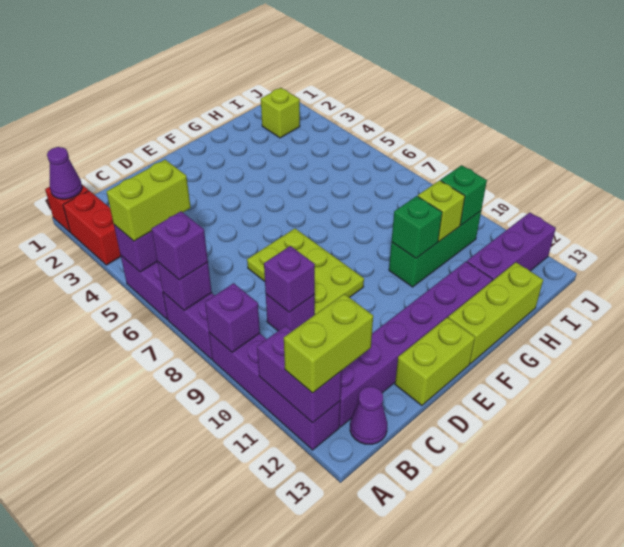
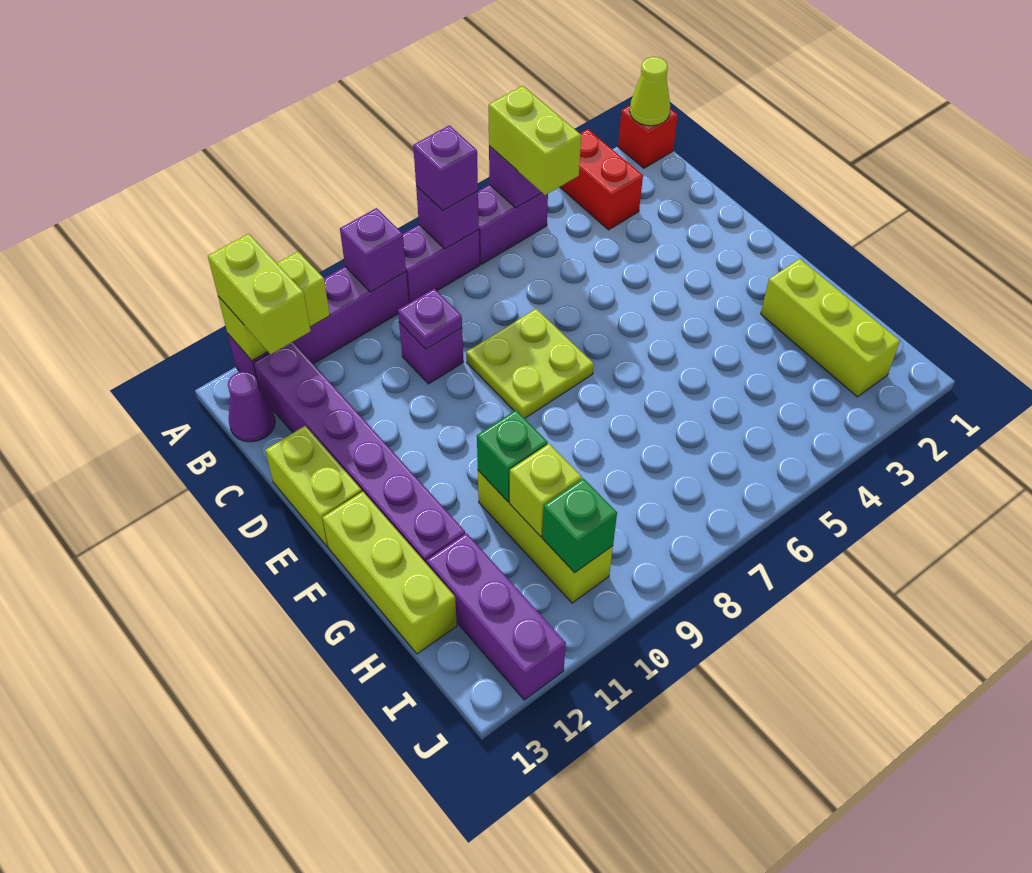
purple cone A1 level 2 -> lime cone A1 level 2
red brick A2:A3 level 1 -> red brick A3:B3 level 1
purple brick A11:A12 level 2 -> lime brick A11:A12 level 2
purple brick C9 level 2 -> purple plate C9 level 2
lime plate D7:E9 level 1 -> lime plate D7:E8 level 1
green brick G10:I10 level 1 -> lime brick G10:I10 level 1
lime brick I2 level 1 -> lime brick G2:I2 level 1

